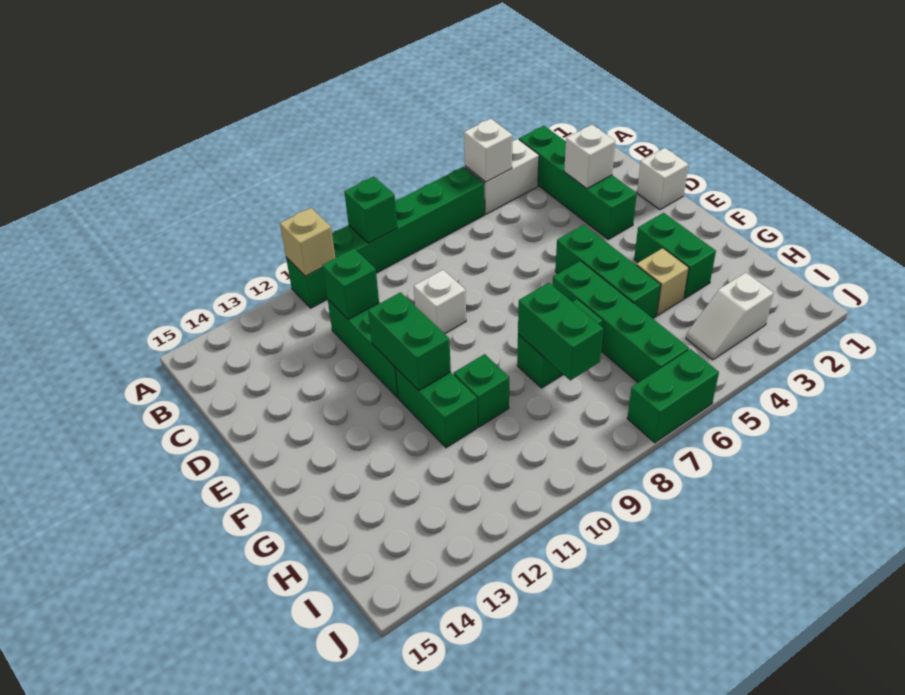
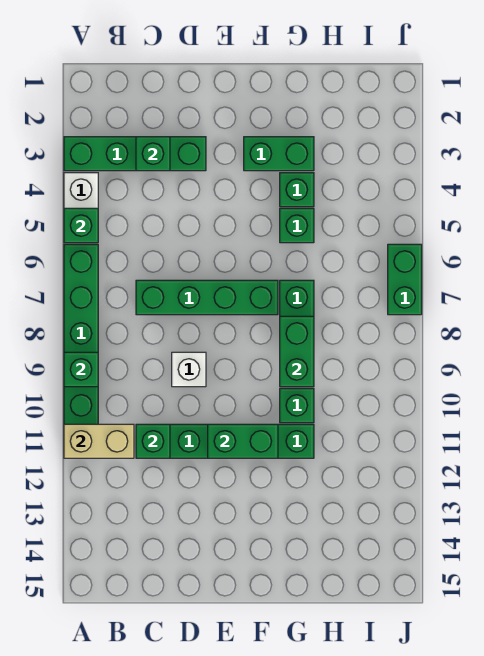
white brick A5 level 2 -> green brick A5 level 2
tan brick A11 level 2 -> tan brick A11:B11 level 2
white brick C3 level 2 -> green brick C3 level 2
white brick D1 level 1 -> none
green brick E5:G5 level 1 -> green brick G5 level 1
green brick F6:I6 level 1 -> green brick C7:F7 level 1
tan brick G4 level 1 -> green brick G4 level 1
green brick G8:H8 level 2 -> green brick G8:G9 level 2
white slope I3:I4 level 1 top 3 -> none

